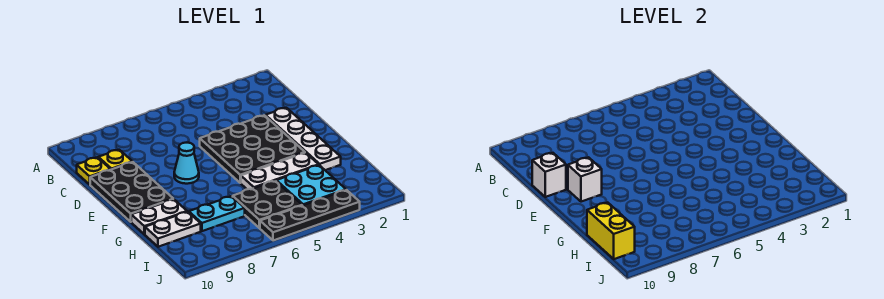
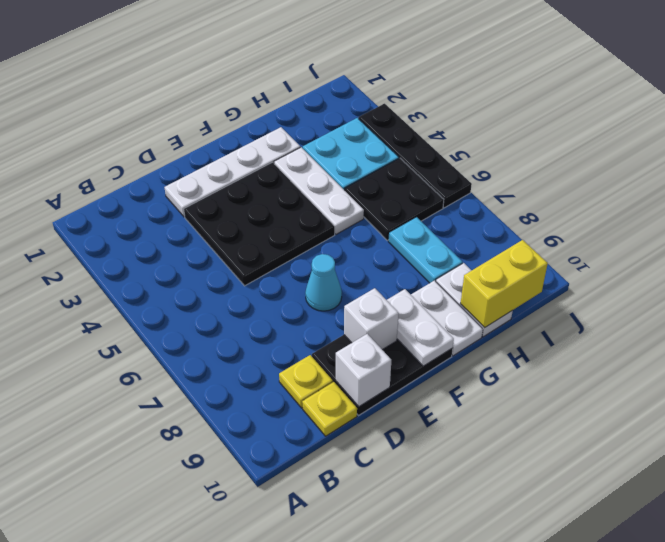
none -> white plate F9:F10 level 2

